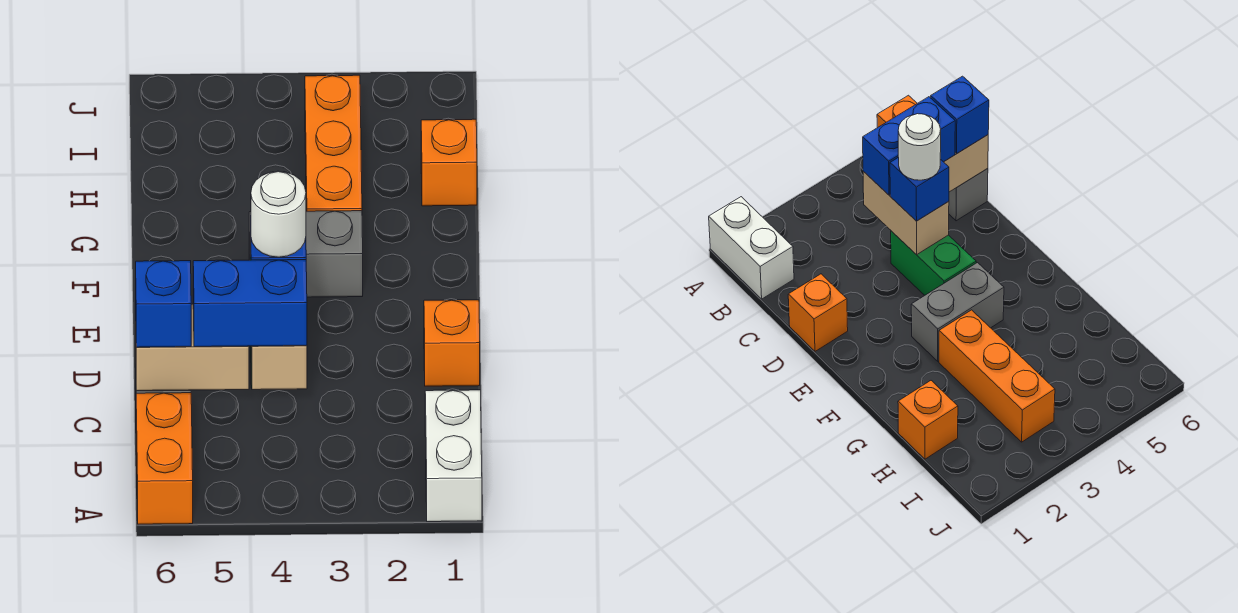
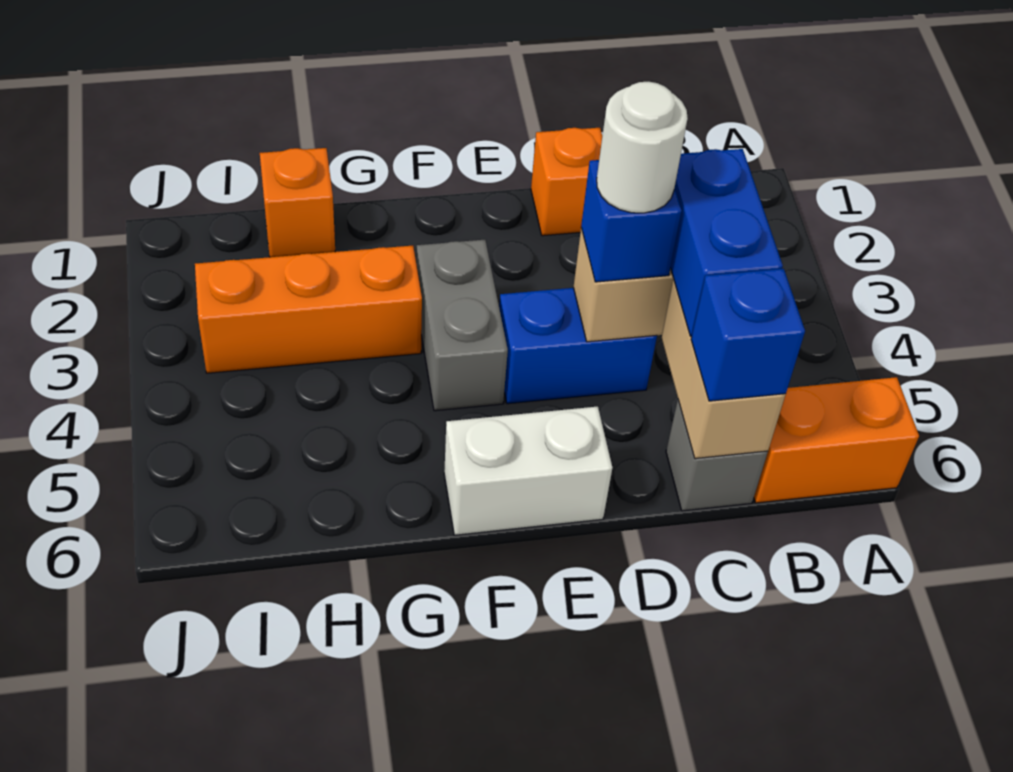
white brick A1:B1 level 1 -> white brick E6:F6 level 1
green brick D4:E4 level 1 -> blue brick D4:E4 level 1

